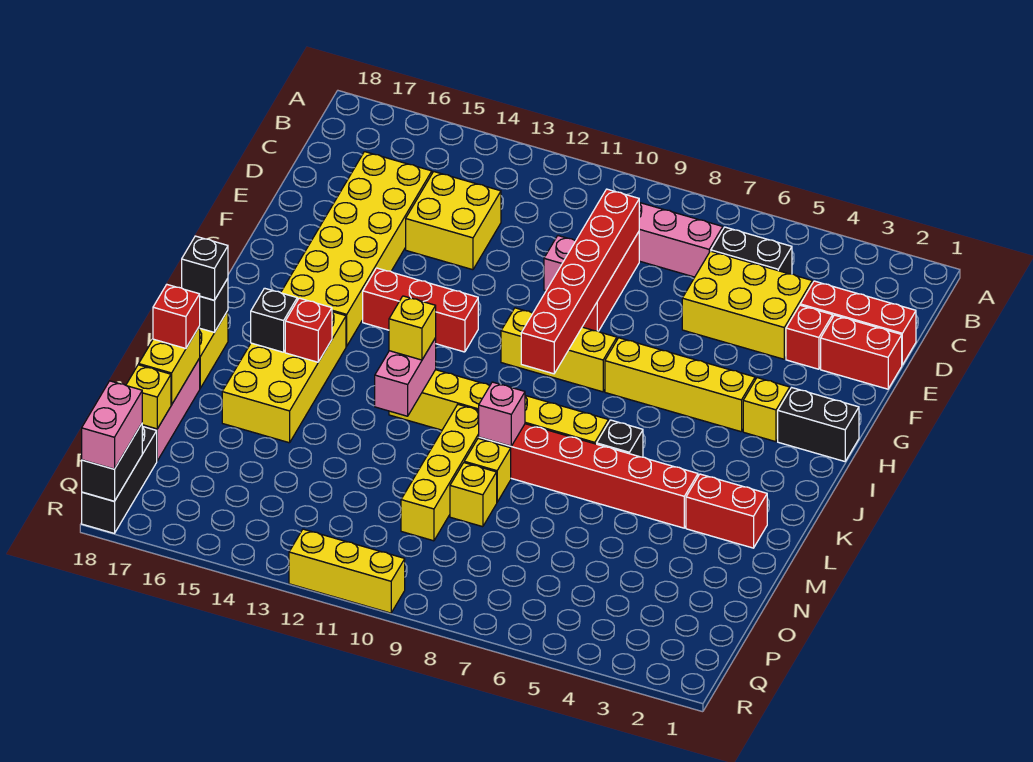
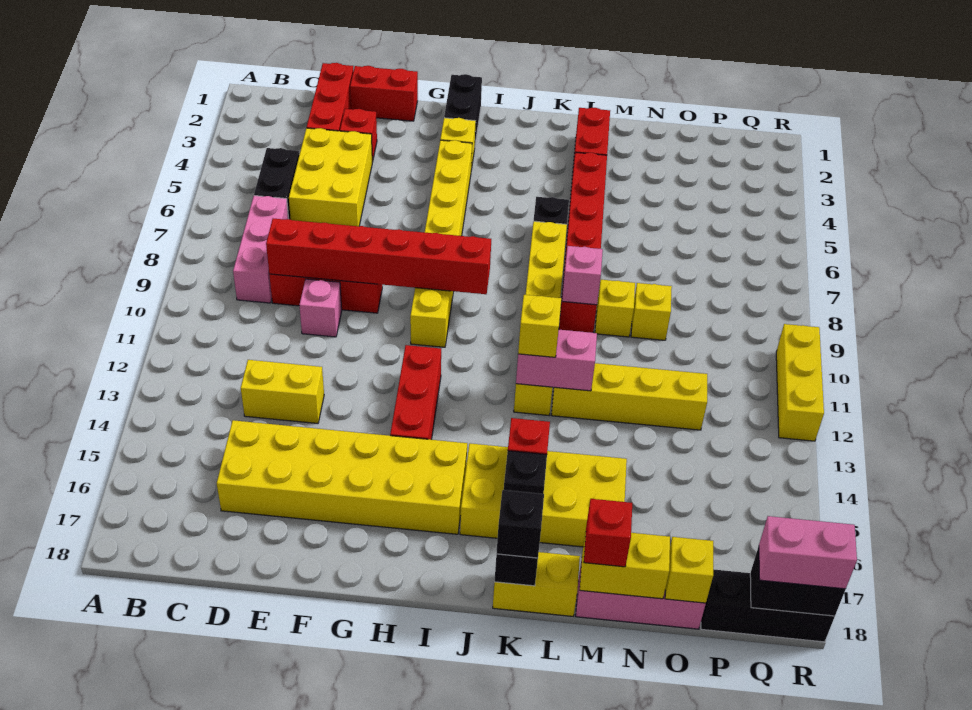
yellow brick D13:E14 level 1 -> yellow brick D13:E13 level 1
red brick E1:E2 level 1 -> red brick E1:F1 level 1
yellow brick L10:O10 level 1 -> yellow brick L12:O12 level 1

